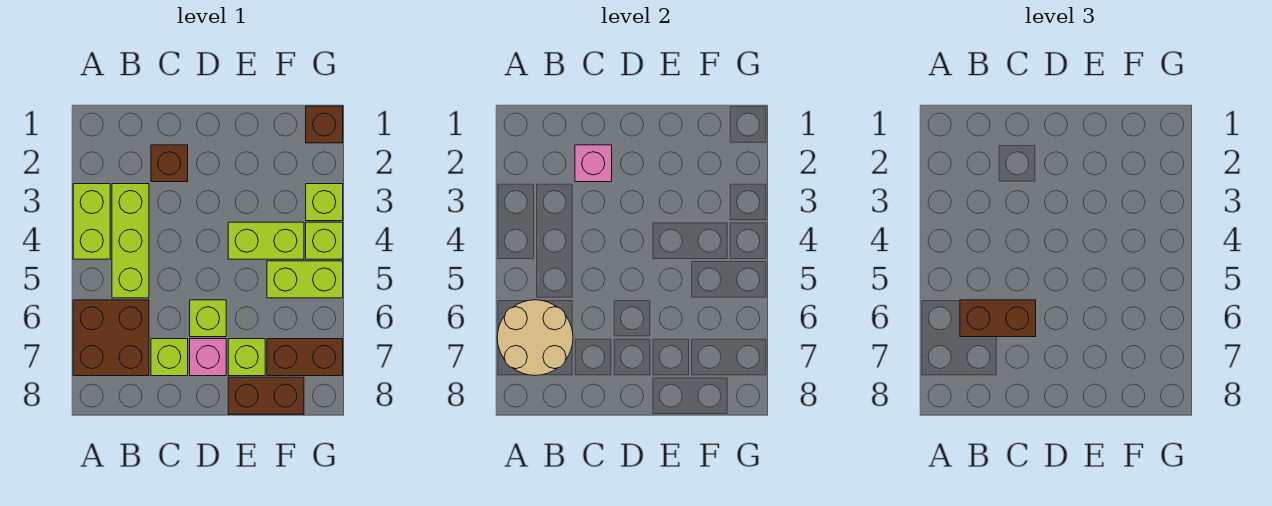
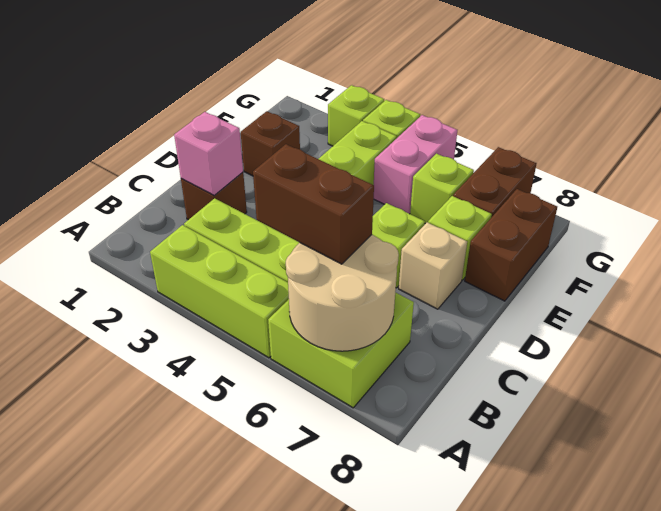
lime brick A3:A4 level 1 -> lime brick A3:A5 level 1
brown brick A6:B7 level 1 -> lime brick A6:B7 level 1
brown brick B6:C6 level 3 -> brown brick B5:B6 level 3
lime brick C7 level 1 -> lime brick F6 level 1
pink brick D7 level 1 -> tan brick D7 level 1
lime brick F5:G5 level 1 -> pink brick F5:G5 level 1
brown brick G1 level 1 -> brown brick E2 level 1

